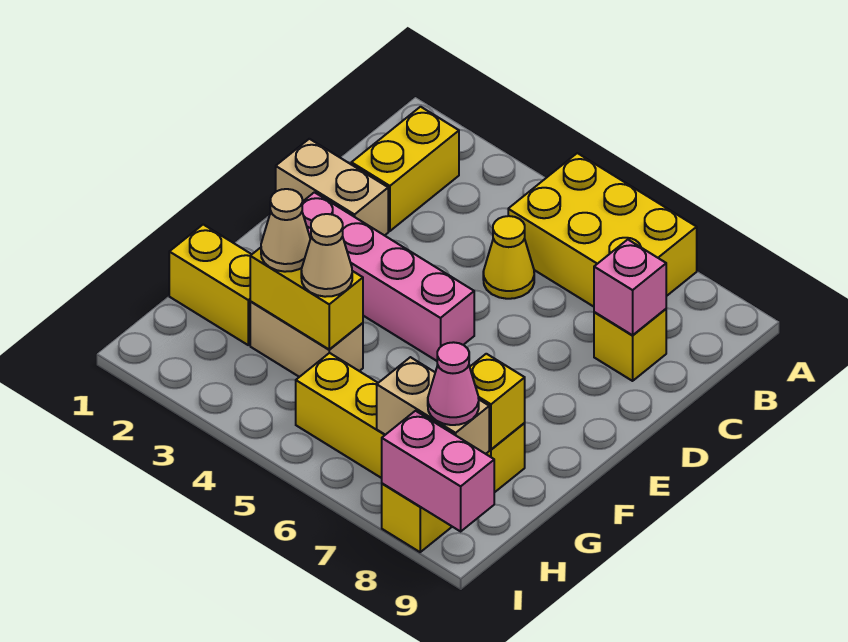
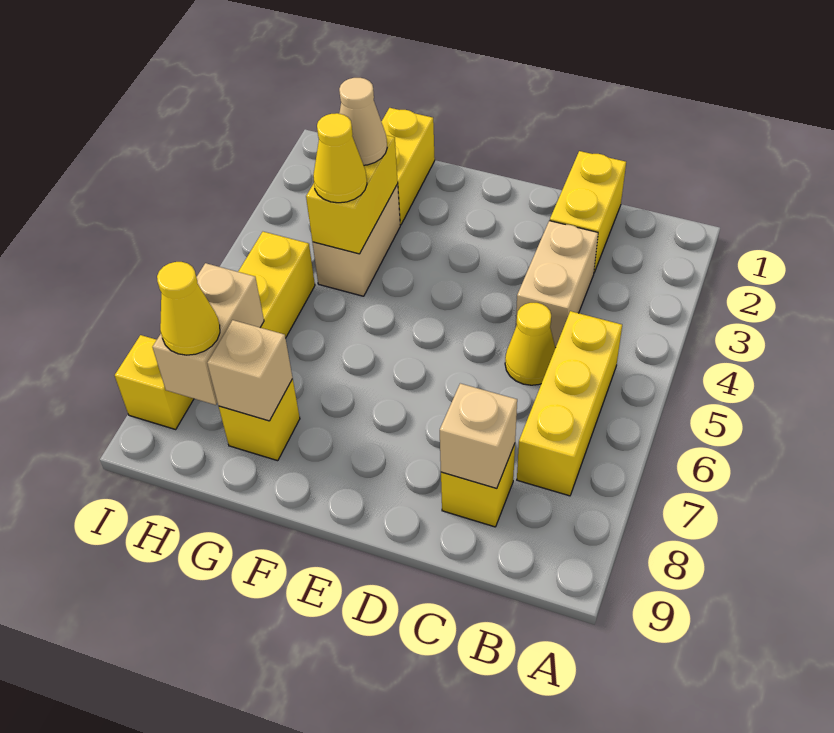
yellow brick A5:B7 level 1 -> yellow brick B5:B7 level 1
yellow brick B2:C2 level 1 -> yellow brick C1:C2 level 1
pink brick C8 level 2 -> tan brick C8 level 2
tan brick D1:D2 level 1 -> tan brick C3:C4 level 1
pink brick E2:E5 level 1 -> none
tan cone G4 level 3 -> yellow cone G4 level 3
yellow brick G8 level 2 -> tan brick G8 level 2
pink cone H8 level 3 -> yellow cone H8 level 3
pink brick I8:I9 level 2 -> none

